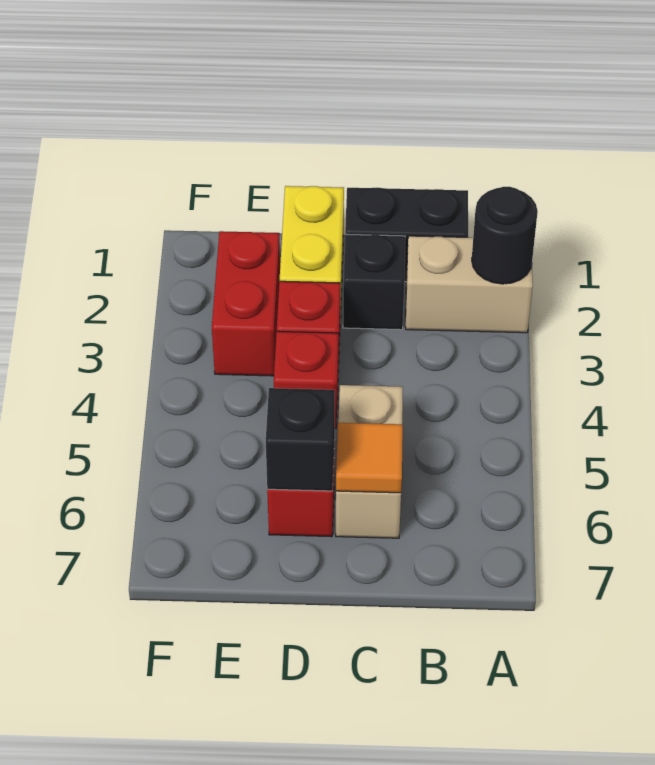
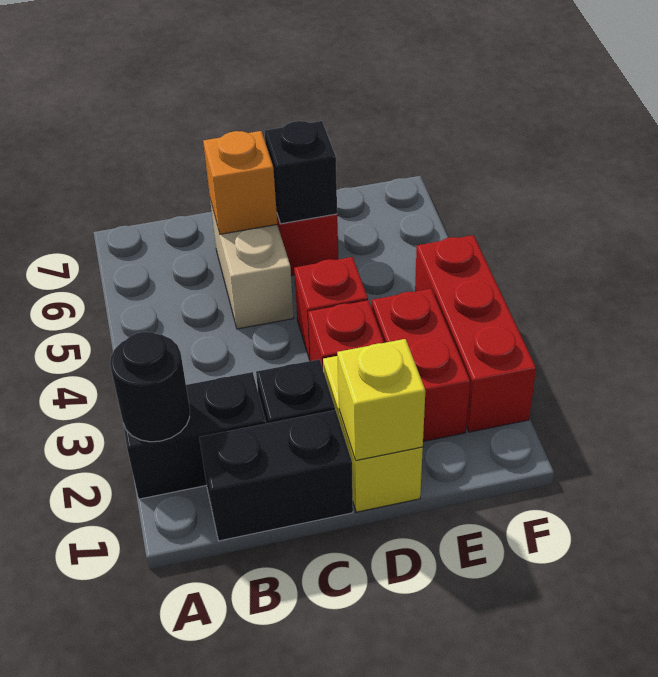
tan brick A2:B2 level 1 -> black brick A2:B2 level 1
orange tile C6 level 2 -> orange brick C6 level 2
none -> yellow brick D1 level 2
none -> red brick F2:F4 level 1

